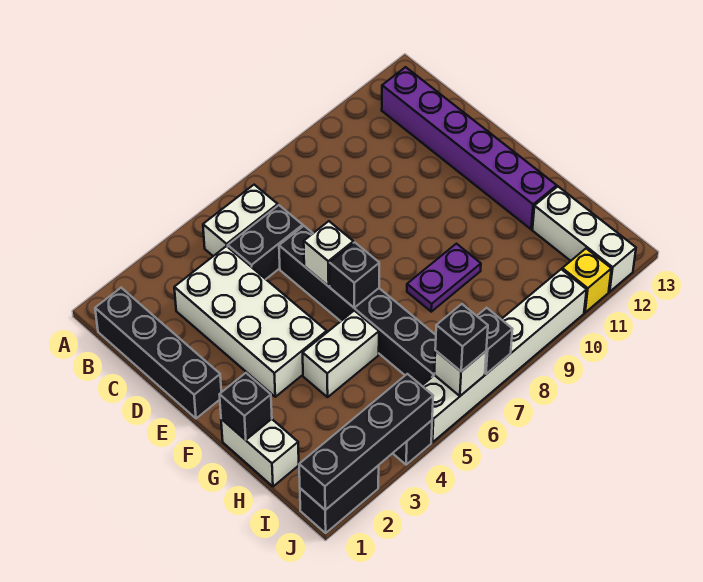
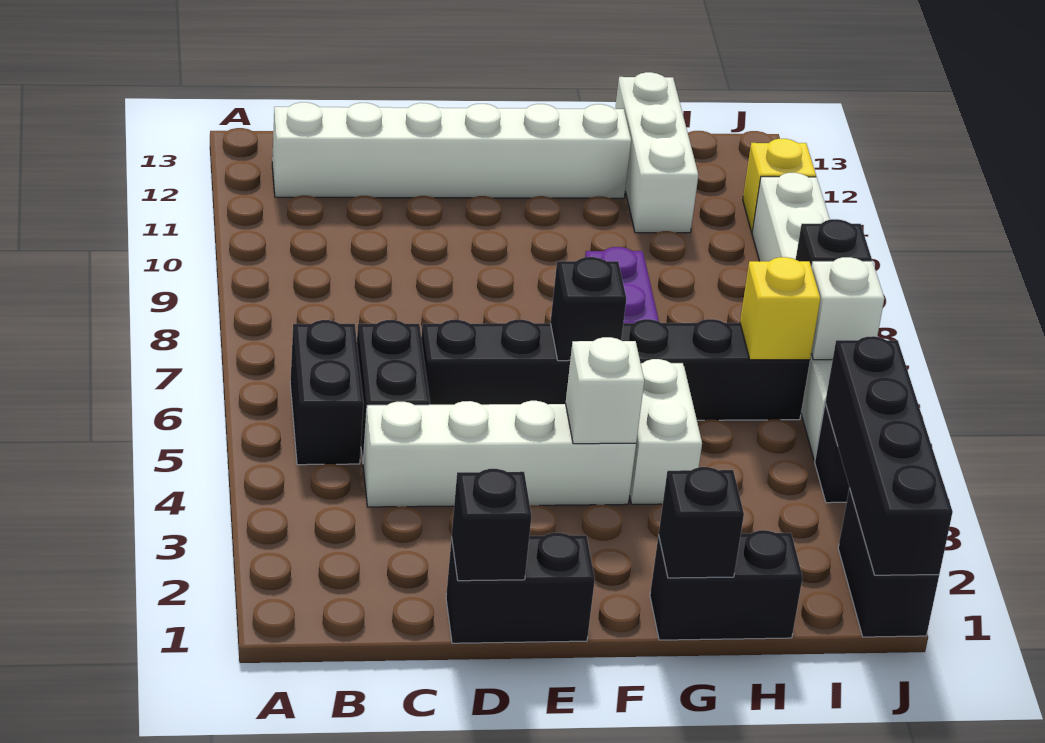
black brick B1:E1 level 1 -> black brick D1:E1 level 1
white brick B5:B6 level 1 -> black brick B5:B6 level 1
purple brick B12:G12 level 1 -> white brick B12:G12 level 1
white brick C3:F4 level 1 -> white brick C4:F4 level 1
white brick E6 level 2 -> white brick F4 level 2
white brick G1:H1 level 1 -> black brick G1:H1 level 1
white brick H12:J12 level 1 -> white brick H11:H13 level 1
none -> yellow brick I6 level 2
black brick J6 level 3 -> black brick D1 level 2

